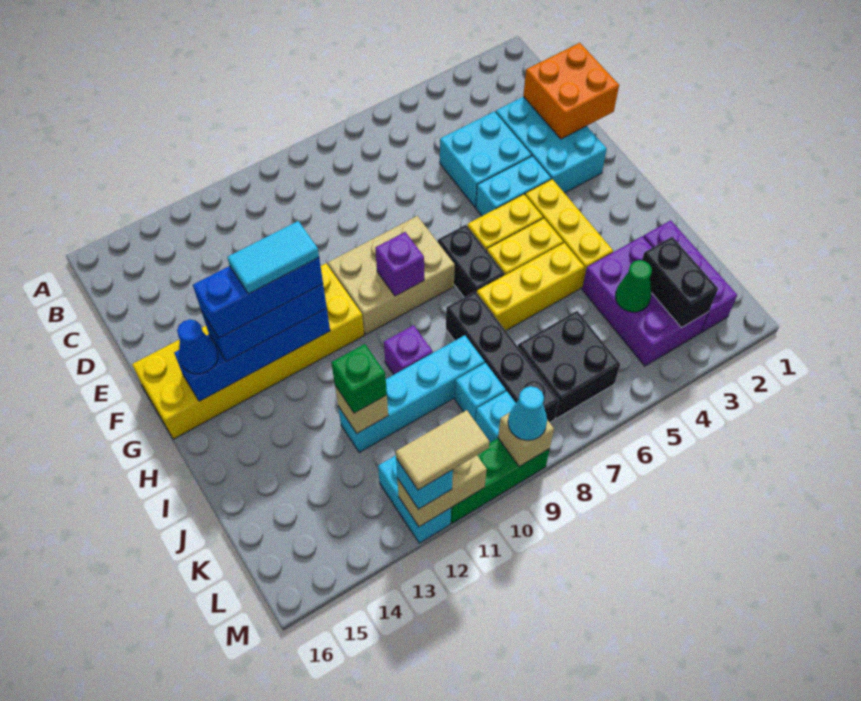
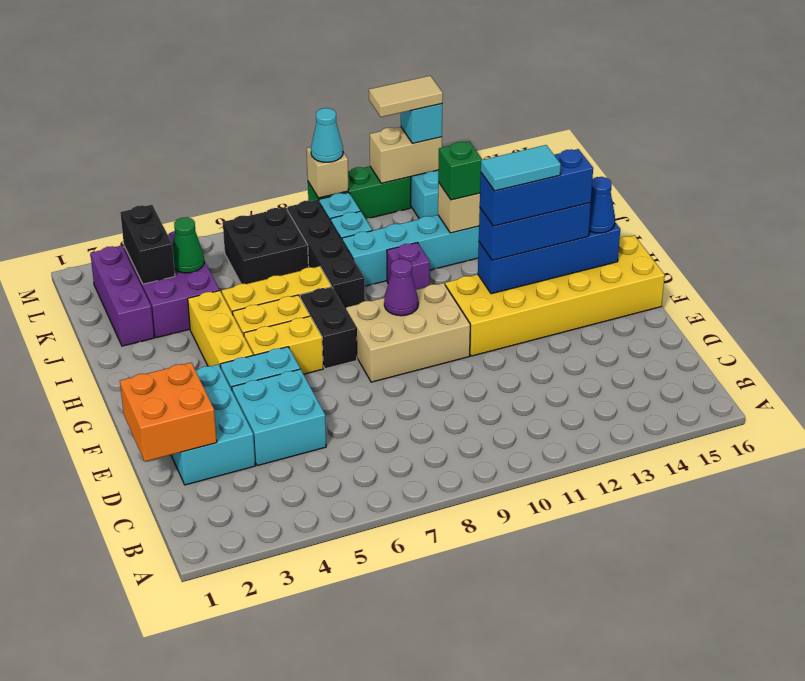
purple brick G9 level 2 -> purple cone G9 level 2

